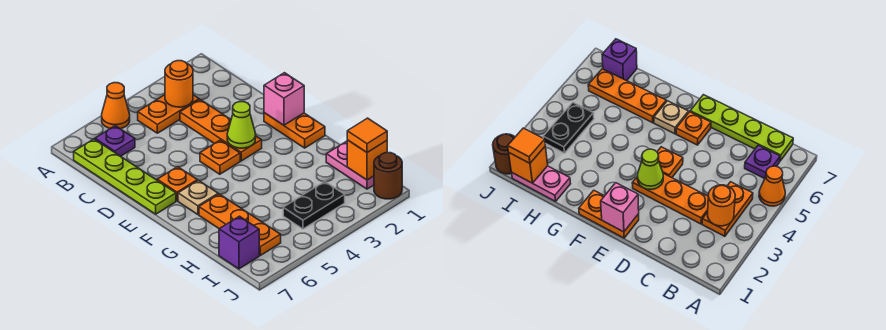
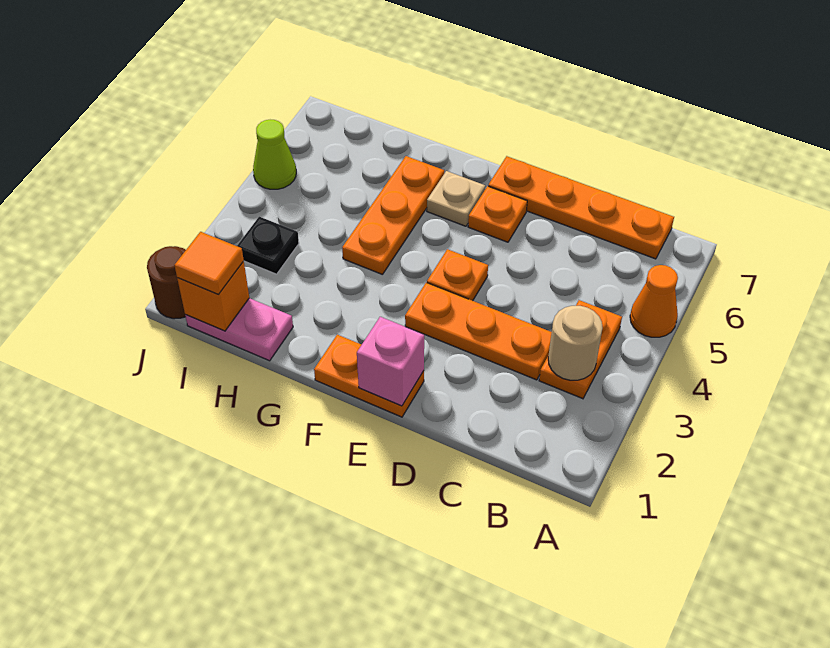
orange round brick B3 level 2 -> tan round brick B3 level 2
purple plate B6 level 1 -> none
lime plate B7:E7 level 1 -> orange plate B7:E7 level 1
lime cone E3 level 2 -> lime cone J5 level 1
orange plate G6:I6 level 1 -> orange plate G4:G6 level 1
black plate I3:I4 level 1 -> black plate I3 level 1
purple brick I7 level 1 -> none

